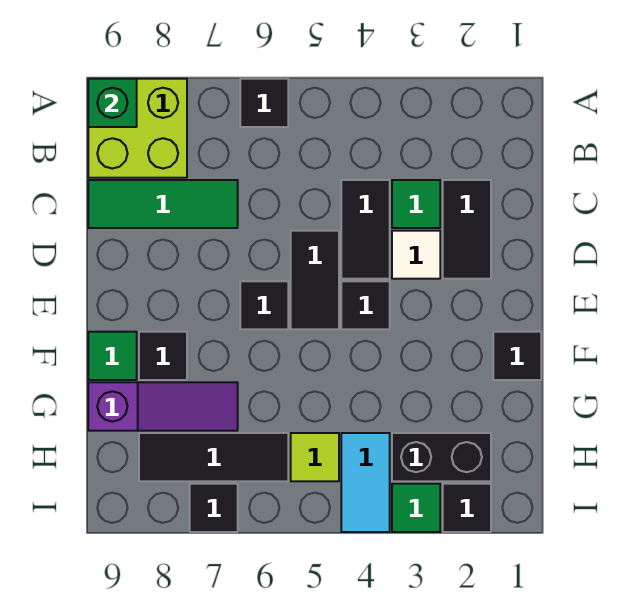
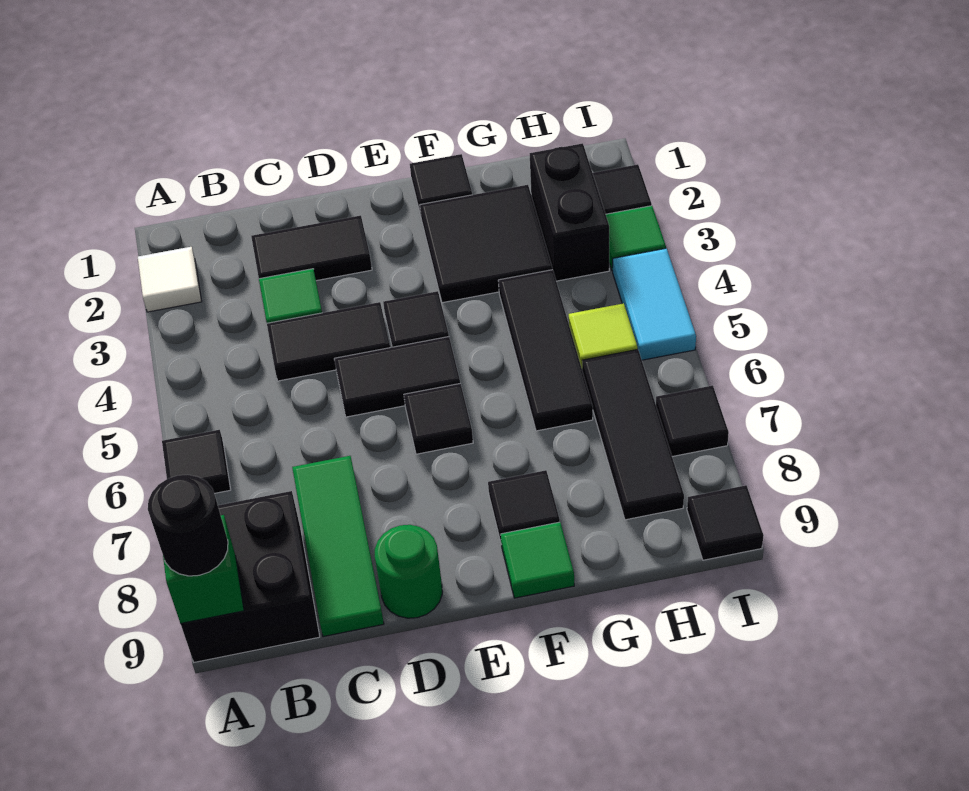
lime brick A8:B9 level 1 -> black brick A8:B9 level 1
none -> black round brick A9 level 3
white tile D3 level 1 -> white tile A2 level 1
none -> green round brick D9 level 1
none -> black tile F2:G3 level 1
none -> black tile G4:G6 level 1
purple slope G7:G9 level 1 top 9 -> none
cyan tile H4:I4 level 1 -> cyan tile I4:I5 level 1
none -> black tile I9 level 1

